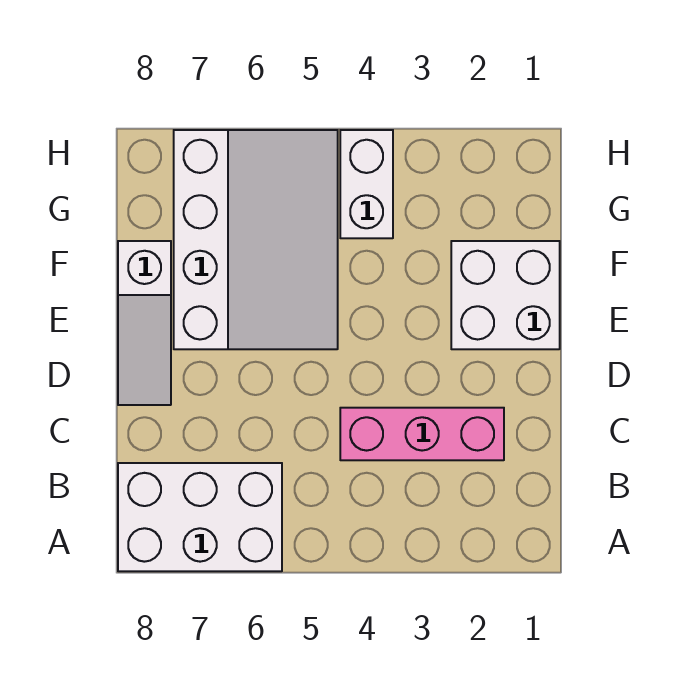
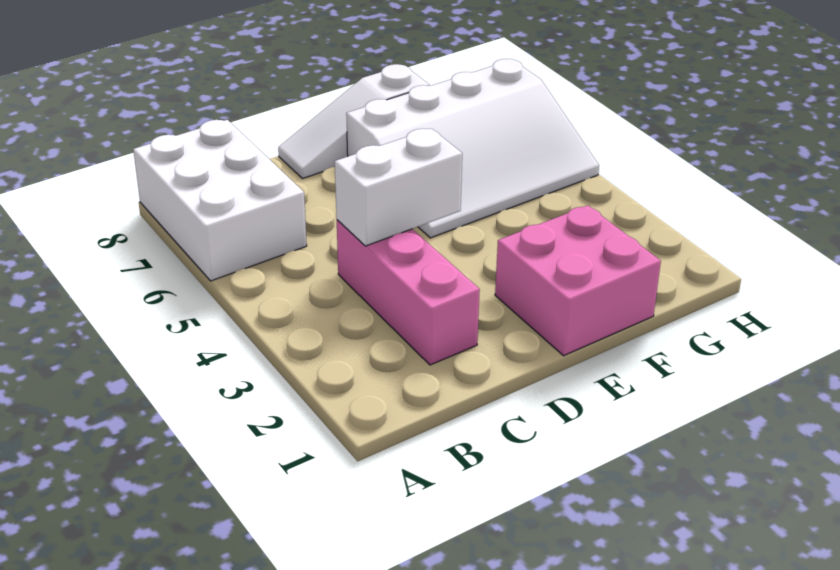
white brick E1:F2 level 1 -> pink brick E1:F2 level 1
white brick G4:H4 level 1 -> white brick C4:D4 level 2

